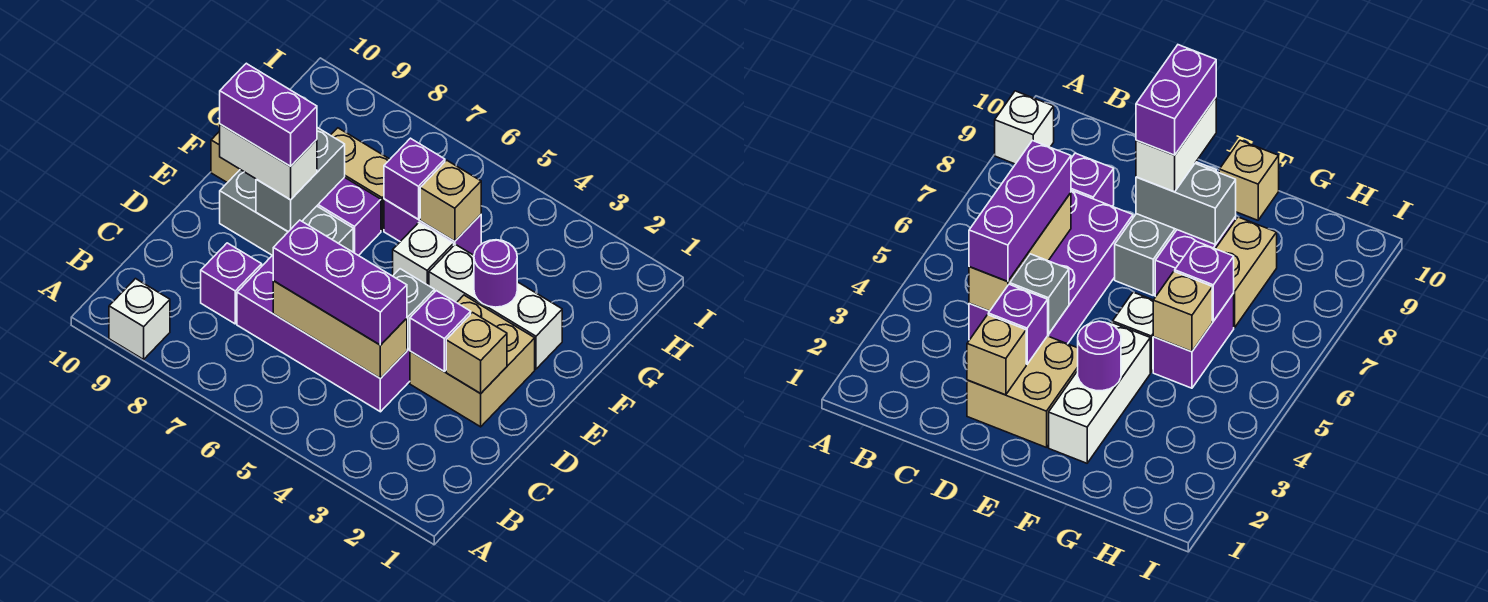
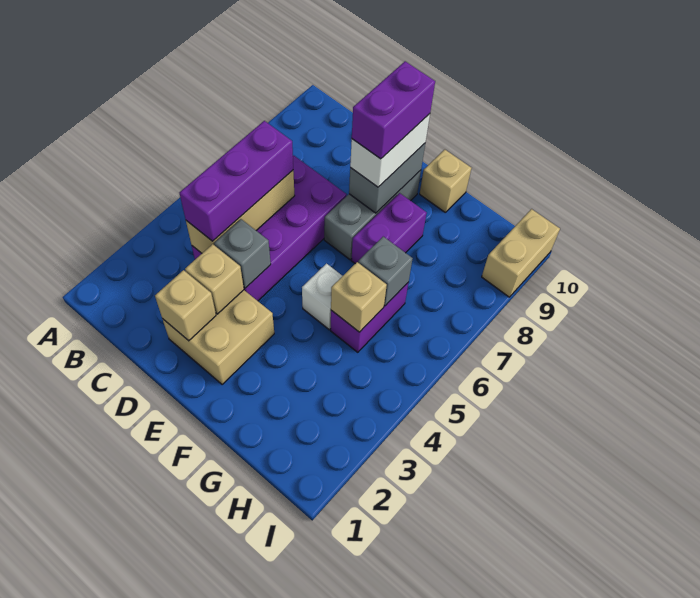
white brick A9 level 1 -> none
purple brick C8 level 1 -> none
purple brick D3 level 2 -> tan brick D3 level 2
grey brick E8:F8 level 2 -> grey brick E8:E9 level 2
white brick F2:F4 level 1 -> none
purple round brick F3 level 2 -> none
purple brick G6 level 2 -> grey brick G6 level 2
tan brick G7:G8 level 1 -> tan brick I9:I10 level 1

